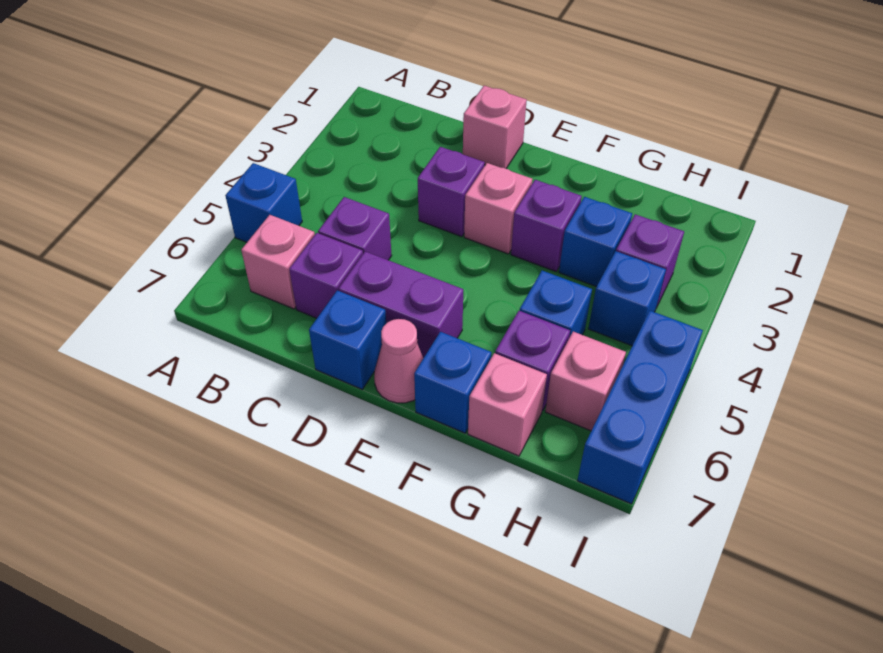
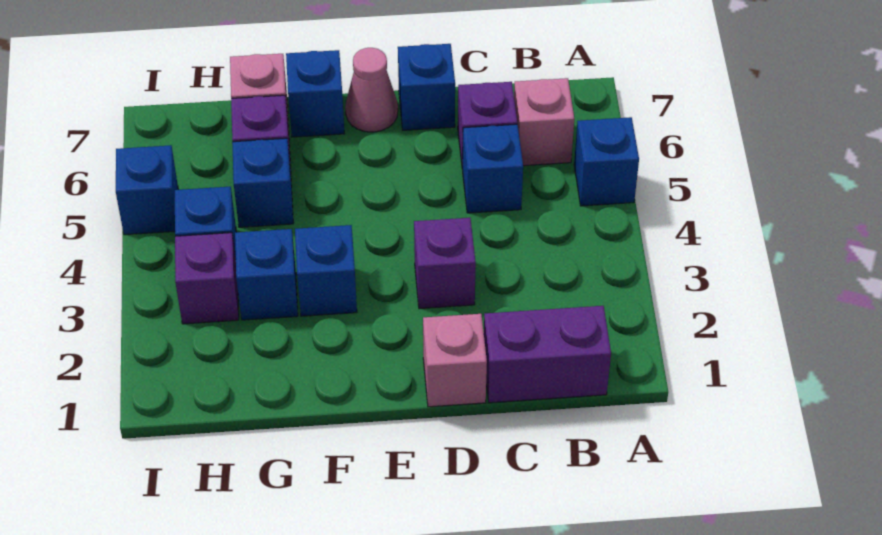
purple brick C5 level 1 -> blue brick C5 level 1
purple brick D6:E6 level 1 -> purple brick B1:C1 level 1
pink brick E3 level 1 -> none
purple brick F3 level 1 -> blue brick F3 level 1
pink brick H6 level 1 -> none
blue brick I5:I7 level 1 -> blue brick I5 level 1

